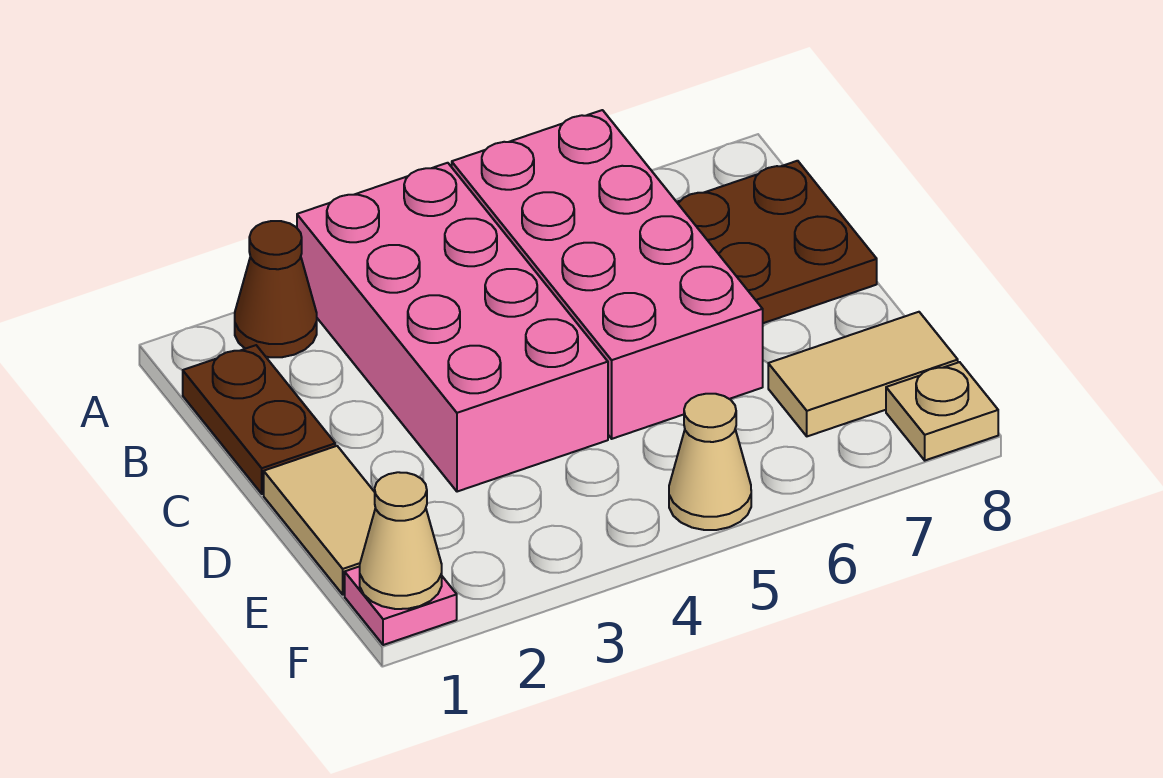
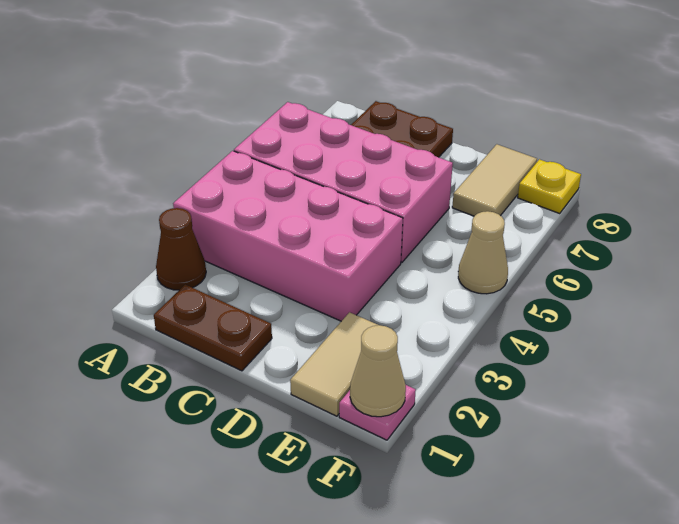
tan tile D1:E1 level 1 -> tan tile E1:E2 level 1
tan plate F8 level 1 -> yellow plate F8 level 1

